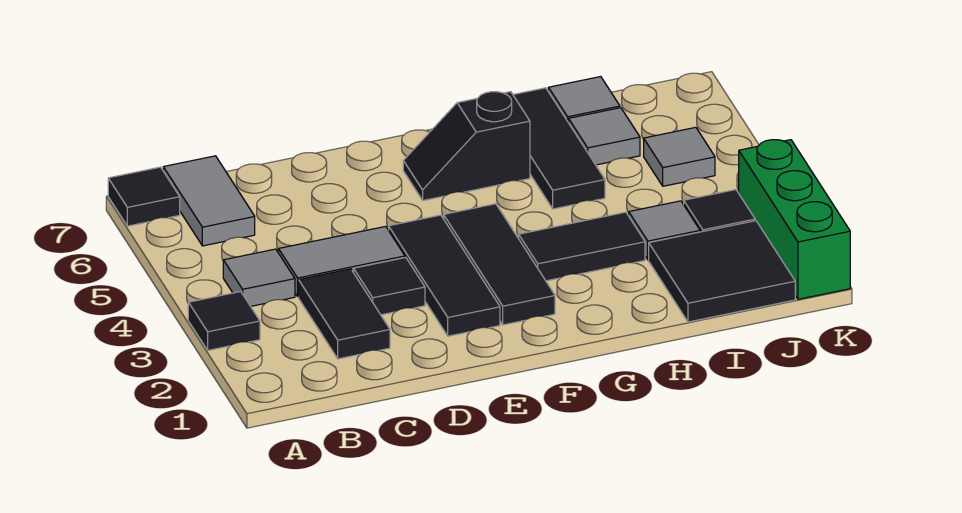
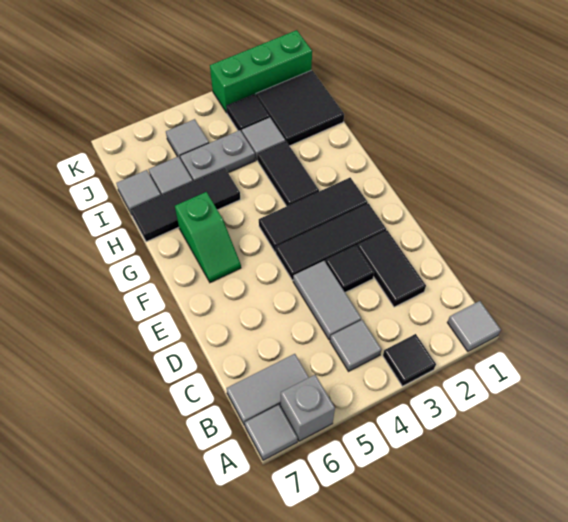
none -> grey tile A1 level 1
none -> grey brick A6 level 1
black tile A7 level 1 -> grey tile A7 level 1
black tile C2:C3 level 1 -> black tile C2:D2 level 1
black slope F6:G6 level 1 top G -> green slope F6:G6 level 1 top G
none -> grey plate I4:I5 level 1

